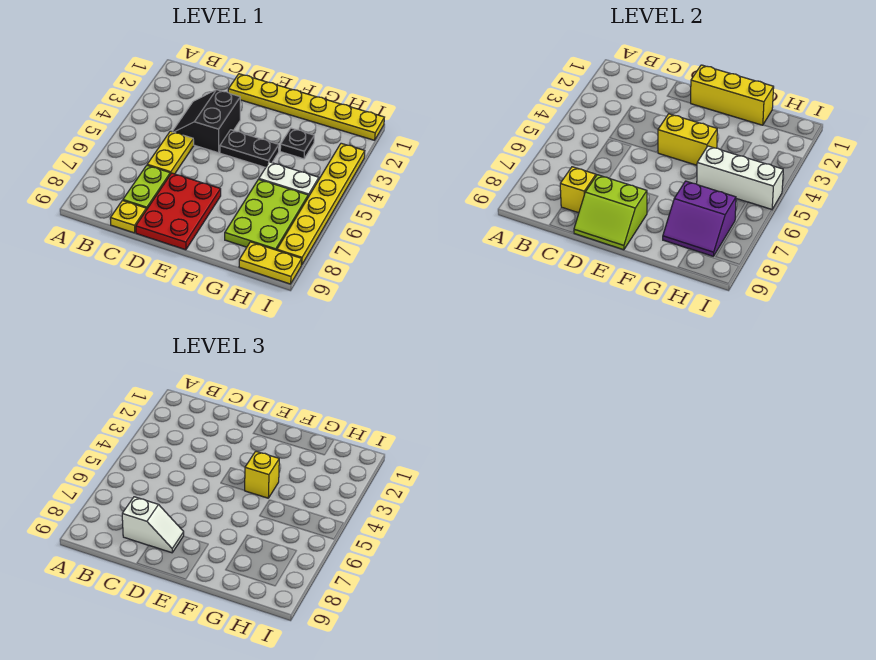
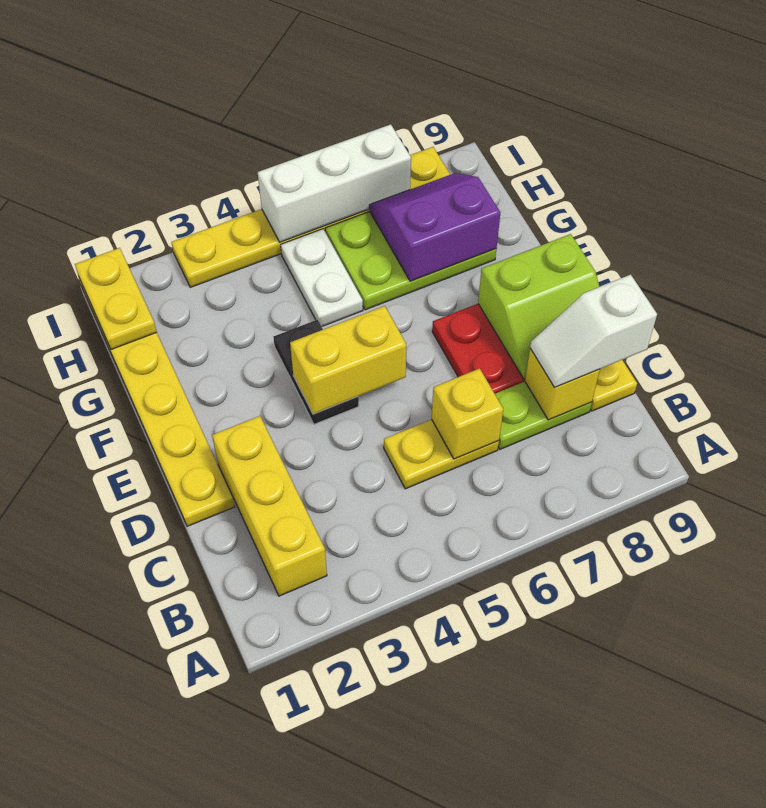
black slope C3:D4 level 1 top D -> none
white slope C8:D8 level 3 top C -> white slope C8:C9 level 3 top 9
lime slope D8:E9 level 2 top 8 -> lime slope D8:E9 level 2 top E
yellow brick E1:G1 level 2 -> yellow brick B2:D2 level 1
yellow brick E4:F4 level 2 -> yellow brick E4:E5 level 2
yellow brick F4 level 3 -> yellow brick C6 level 2
black plate G3 level 1 -> none
white brick G5:I5 level 2 -> white brick I5:I7 level 2
purple slope G7:H8 level 2 top 7 -> purple slope G7:H8 level 2 top G
yellow plate H9:I9 level 1 -> yellow plate H1:I1 level 2

